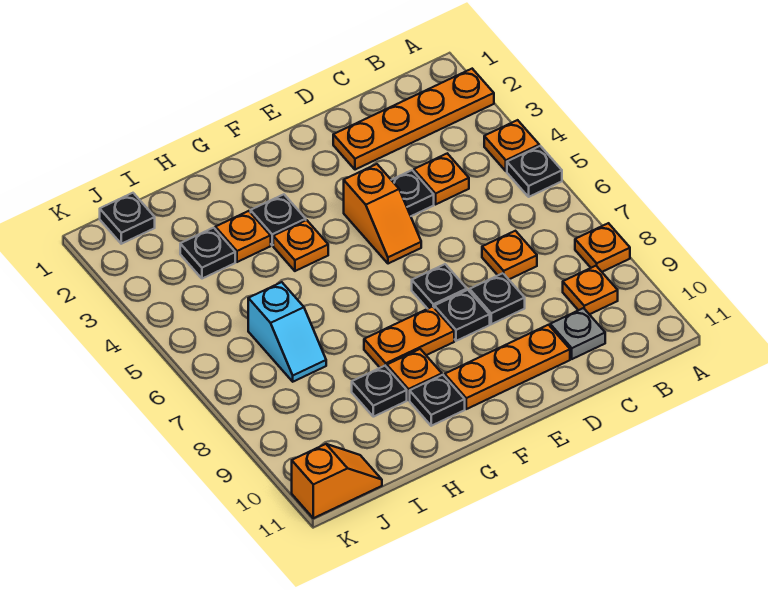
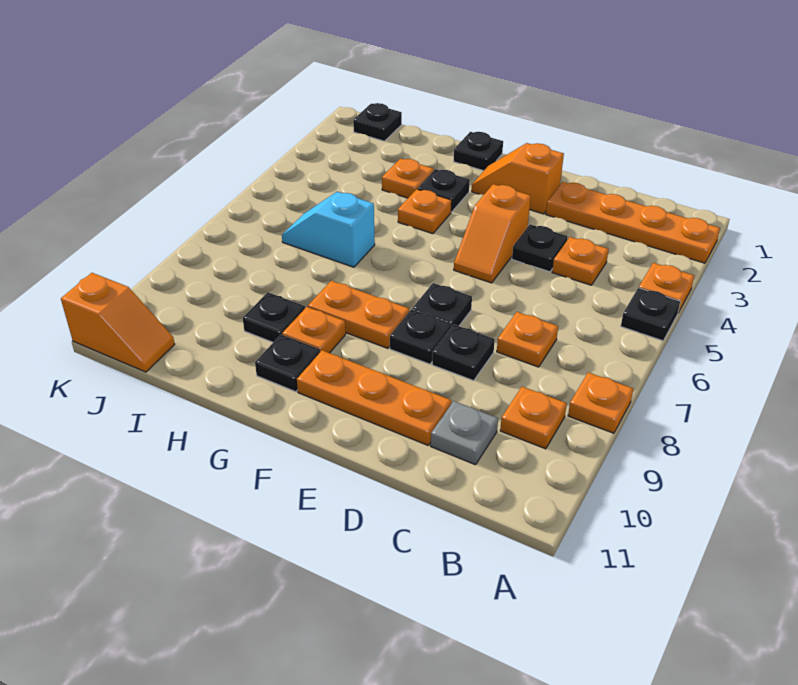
none -> orange slope E2:F2 level 1 top E
black plate I3 level 1 -> black plate G1 level 1
cyan slope I6:I7 level 1 top 6 -> cyan slope H6:I6 level 1 top H

